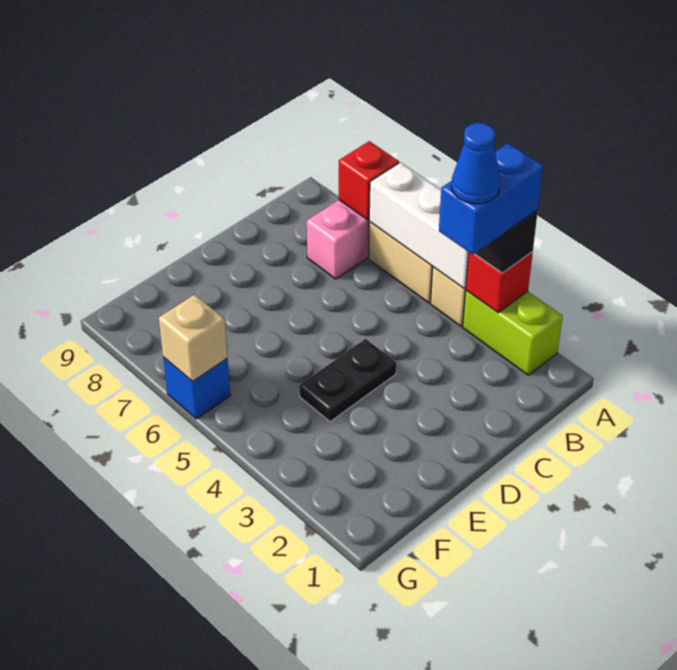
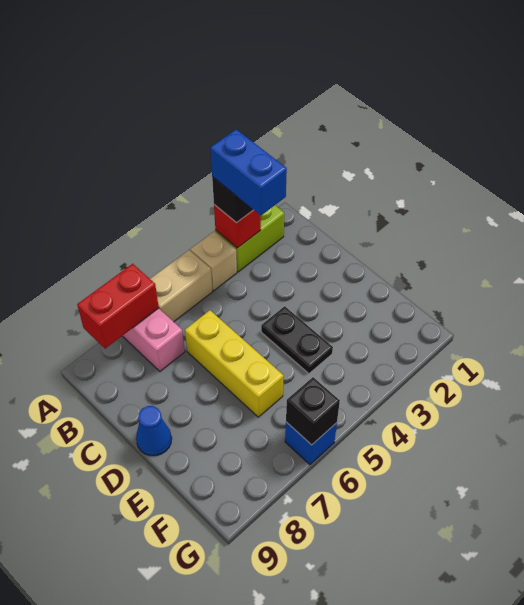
white brick A4:A6 level 2 -> none
red brick A7 level 2 -> red brick A7:A8 level 2
blue cone B3 level 5 -> blue cone D9 level 1
none -> yellow brick C6:E6 level 1
tan brick G6 level 2 -> black brick G6 level 2

